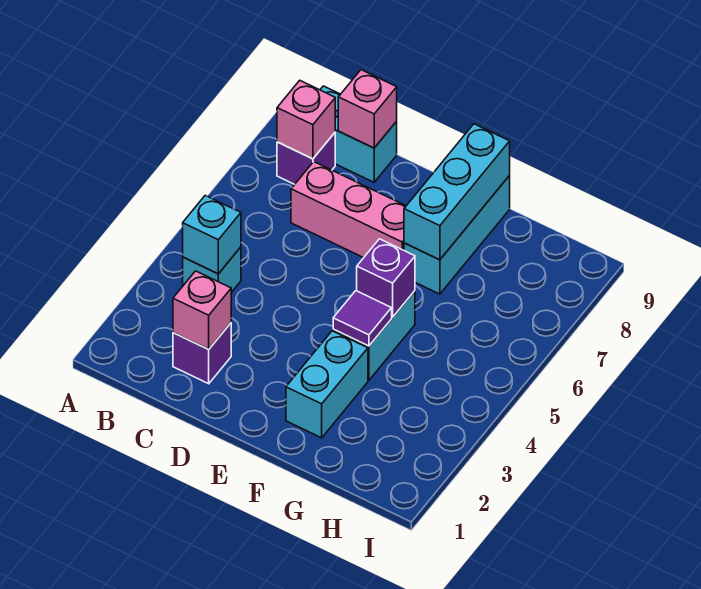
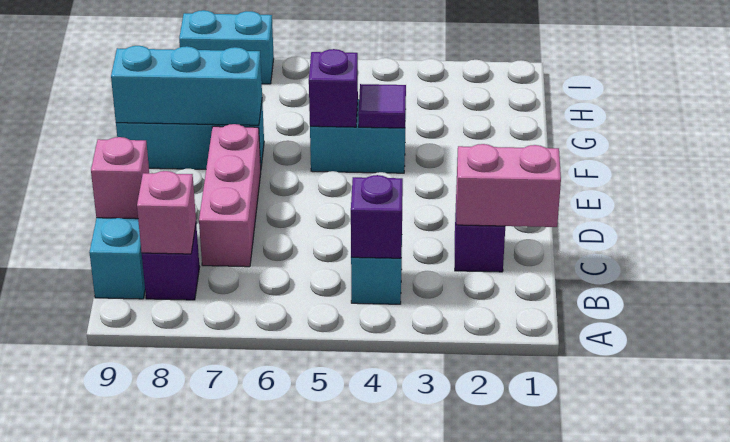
cyan brick B4 level 2 -> purple brick B4 level 2
pink brick C2 level 2 -> pink brick C1:C2 level 2
cyan brick F2:F3 level 1 -> cyan brick I7:I8 level 1

